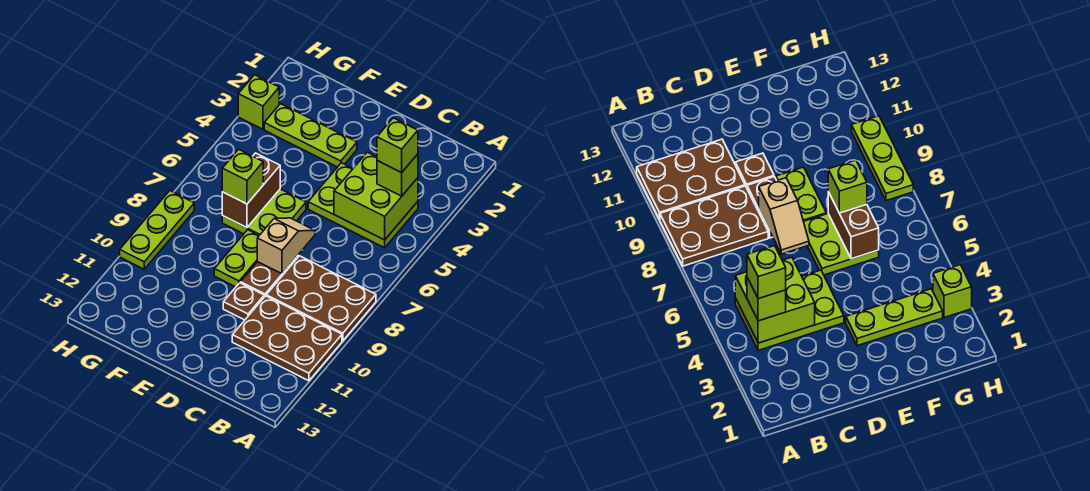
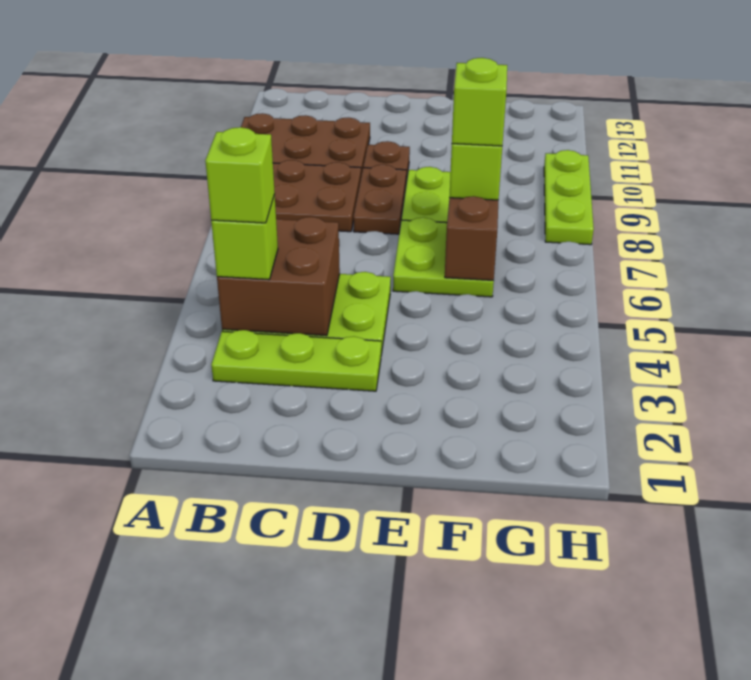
lime brick B4:C5 level 2 -> brown brick B4:C5 level 2
tan slope D7:D8 level 2 top 8 -> none
lime plate E3:G3 level 1 -> lime plate B3:D3 level 1
lime brick H3 level 1 -> lime brick F7 level 4

